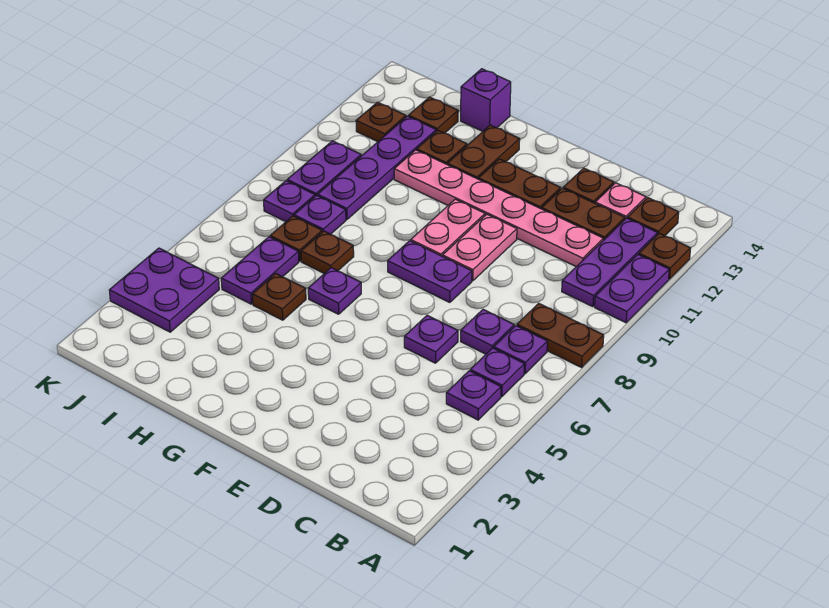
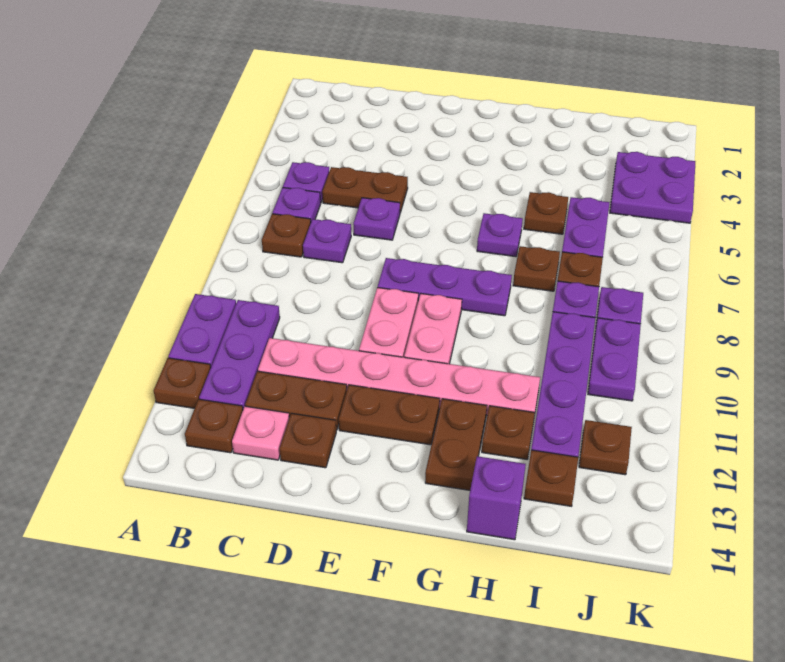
brown plate A8:B8 level 1 -> brown plate C5:D5 level 1
purple plate B7 level 1 -> brown plate B7 level 1
purple plate E8:F8 level 1 -> purple plate E8:G8 level 1

